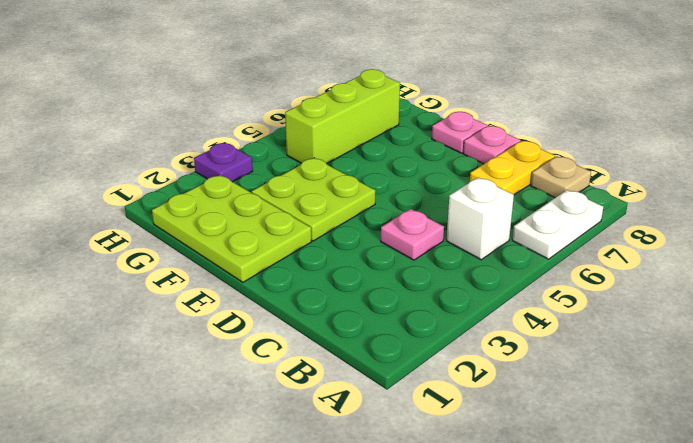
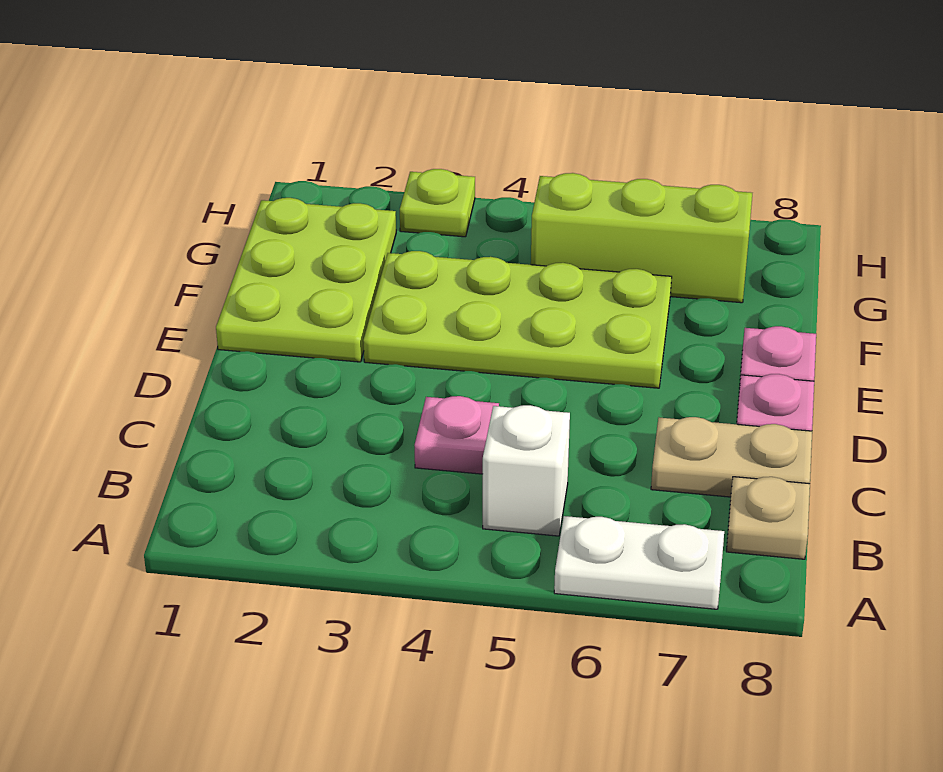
yellow plate C7:C8 level 1 -> tan plate C7:C8 level 1
lime plate E3:F4 level 1 -> lime plate E3:F6 level 1
purple plate H3 level 1 -> lime plate H3 level 1

